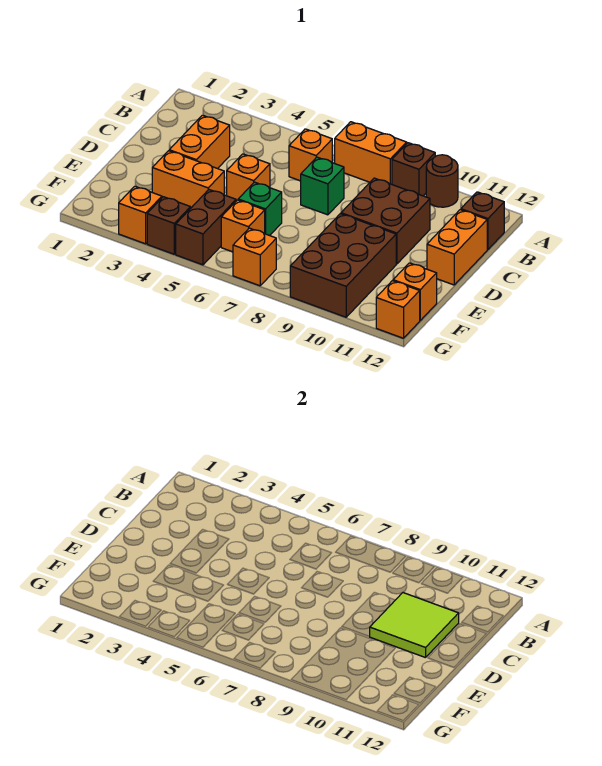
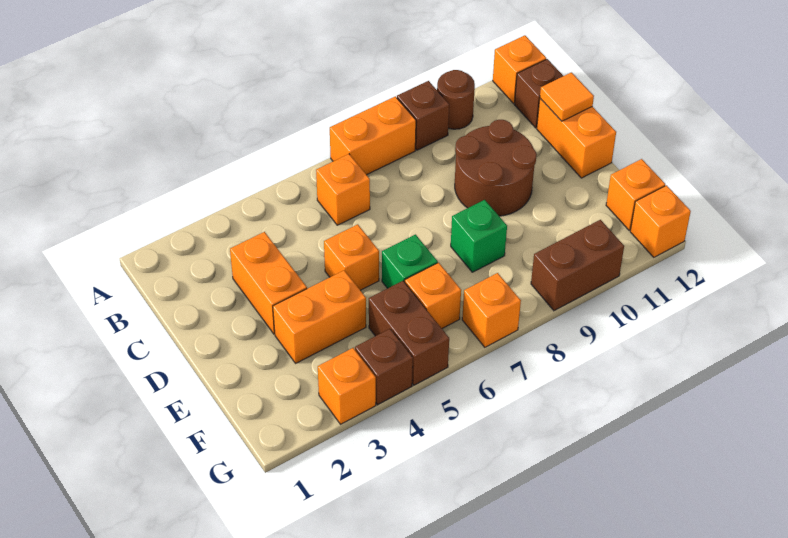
none -> orange brick A12 level 1
green brick C7 level 1 -> green brick E8 level 1
brown brick C9:D10 level 1 -> brown round brick C9:D10 level 1
lime tile C10:D11 level 2 -> none
none -> orange tile C12 level 2
brown brick E9:G10 level 1 -> brown brick G9:G10 level 1

